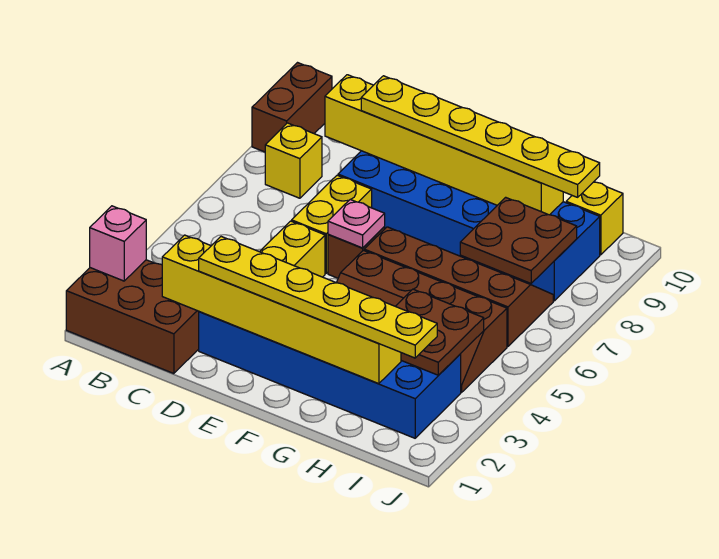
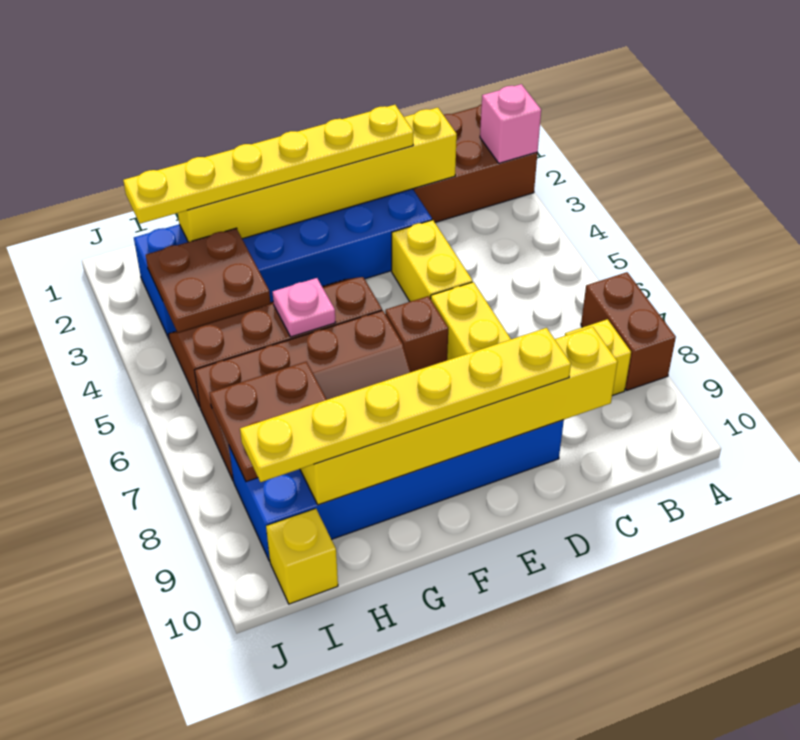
brown brick A9:A10 level 1 -> brown brick A7:A8 level 1
pink plate E6 level 2 -> pink plate G5 level 2

